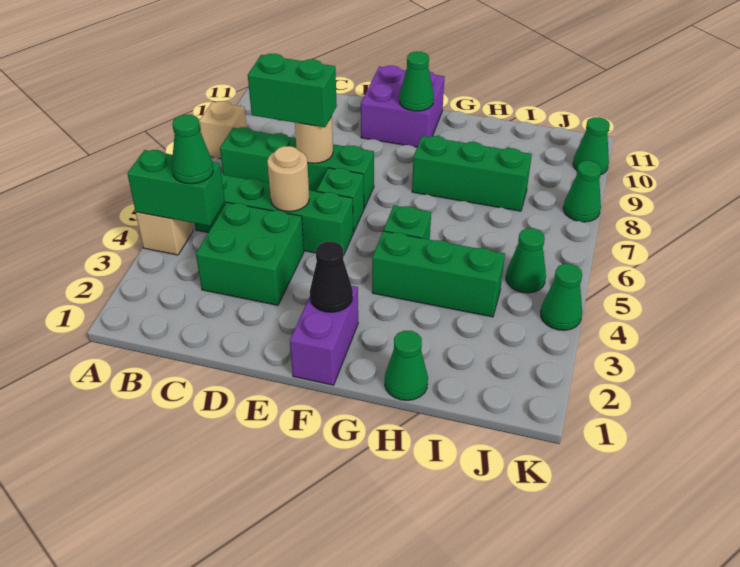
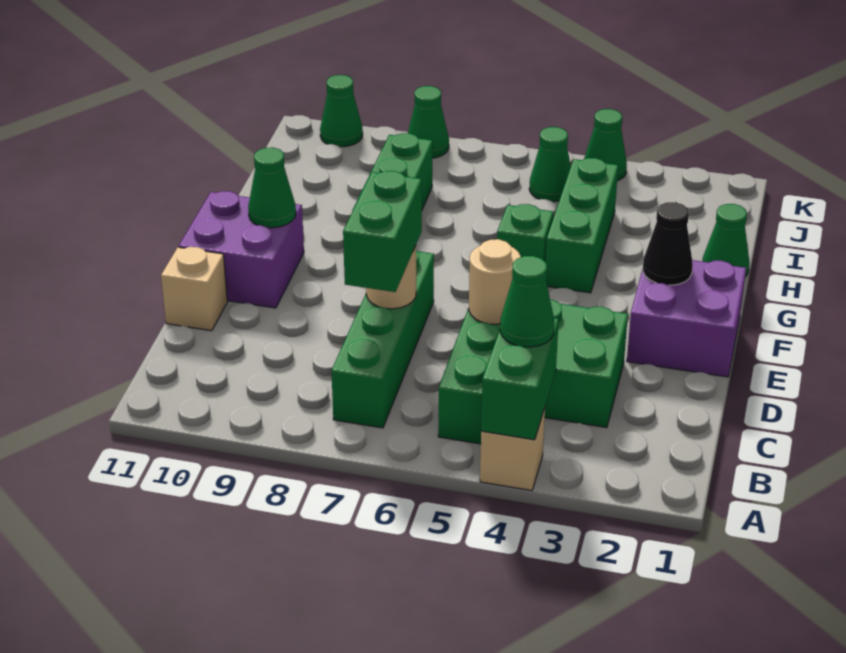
tan brick A8 level 1 -> tan brick D11 level 1
green brick E6 level 1 -> none
purple brick F1:F2 level 1 -> purple brick E1:F2 level 1

